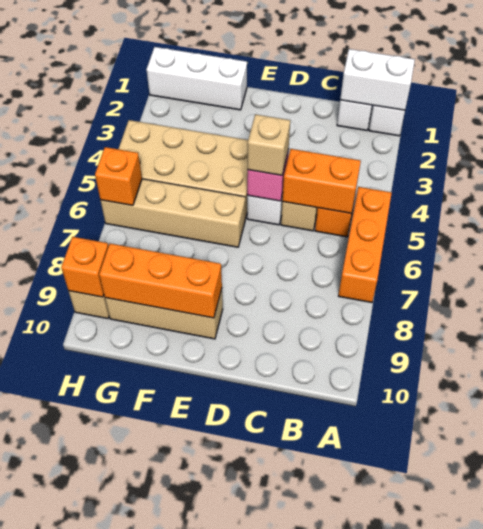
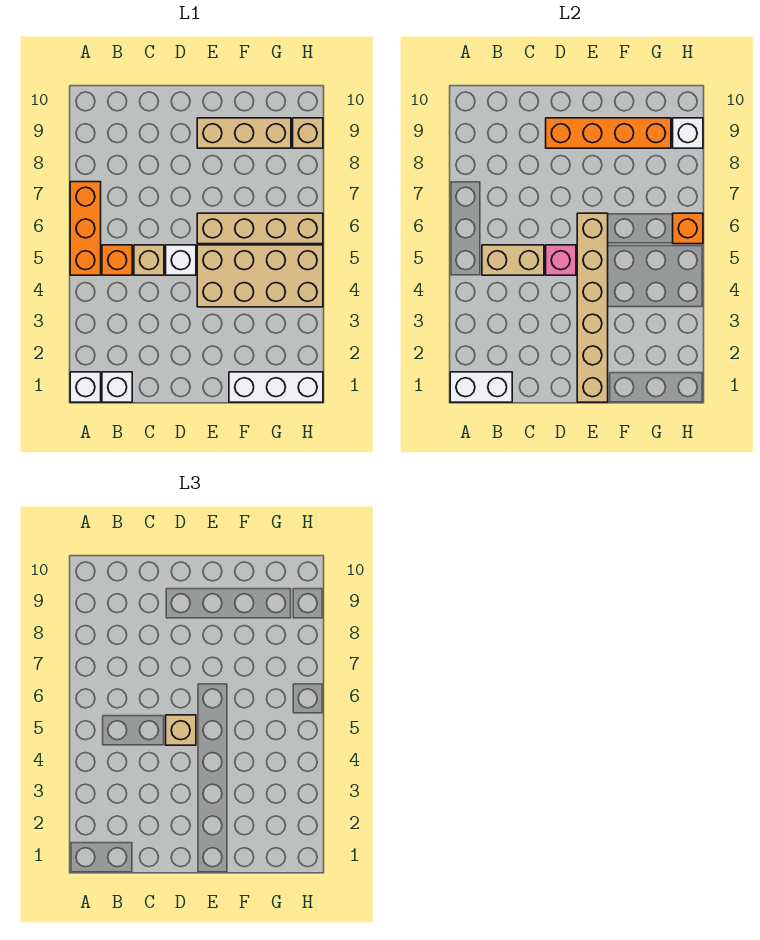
orange brick B5:C5 level 2 -> tan brick B5:C5 level 2
none -> tan brick E1:E6 level 2
orange brick E9:G9 level 2 -> orange brick D9:G9 level 2
orange brick H9 level 2 -> white brick H9 level 2

